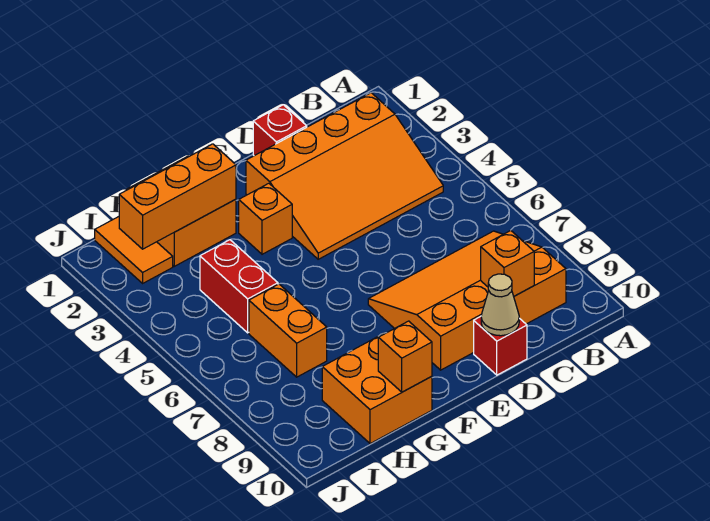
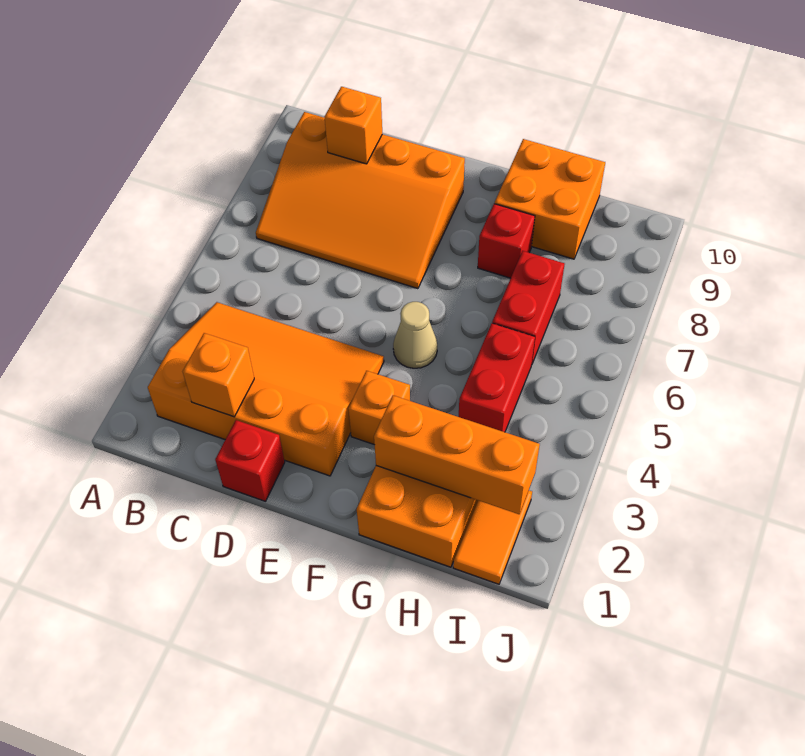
red brick D10 level 1 -> red brick G8 level 1
tan cone D10 level 2 -> tan cone F5 level 1
orange brick G10 level 2 -> orange brick C2 level 2
orange brick H6:H7 level 1 -> red brick H6:H7 level 1

